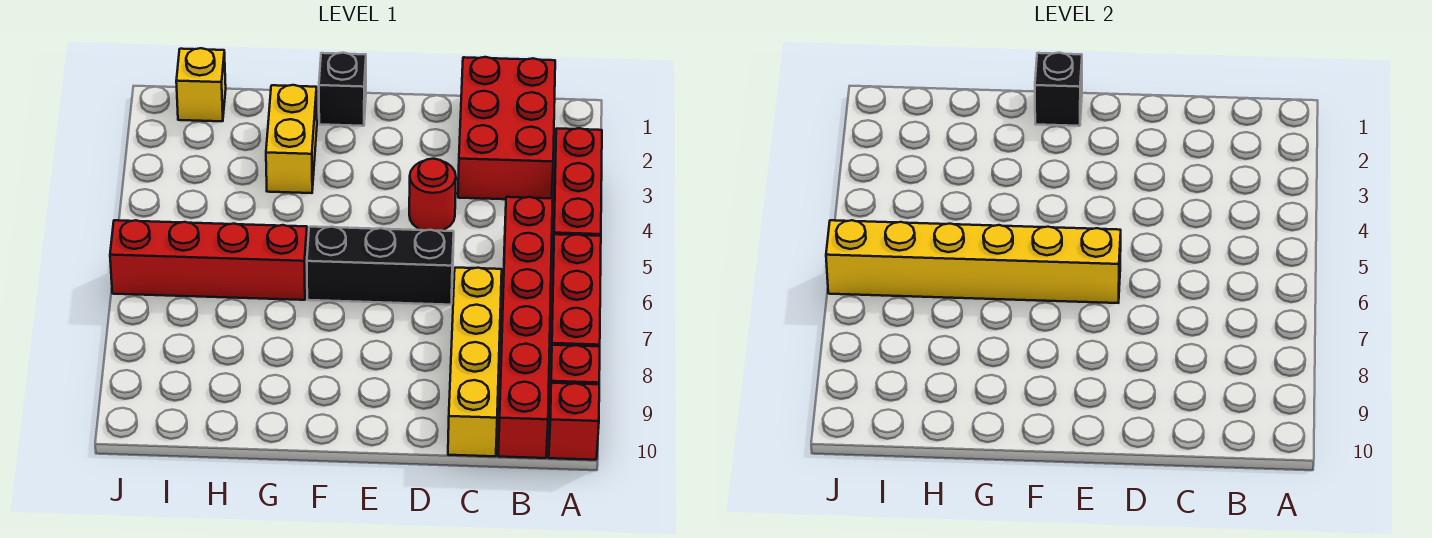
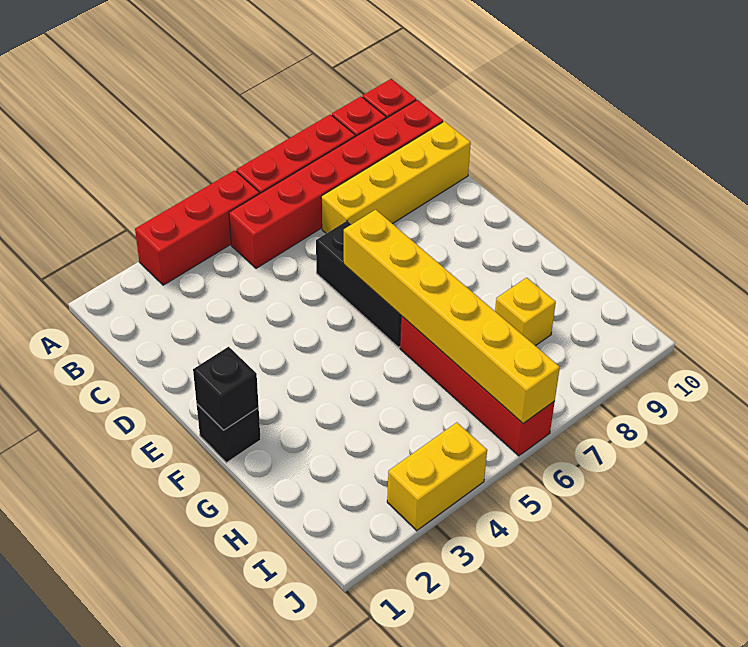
red brick B1:C3 level 1 -> none
red round brick D4 level 1 -> none
yellow brick G2:G3 level 1 -> yellow brick J3:J4 level 1
yellow brick I1 level 1 -> yellow brick H8 level 1

